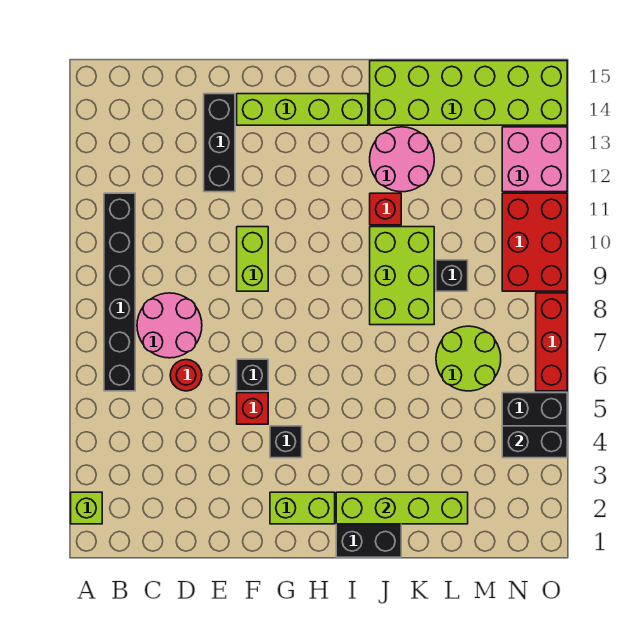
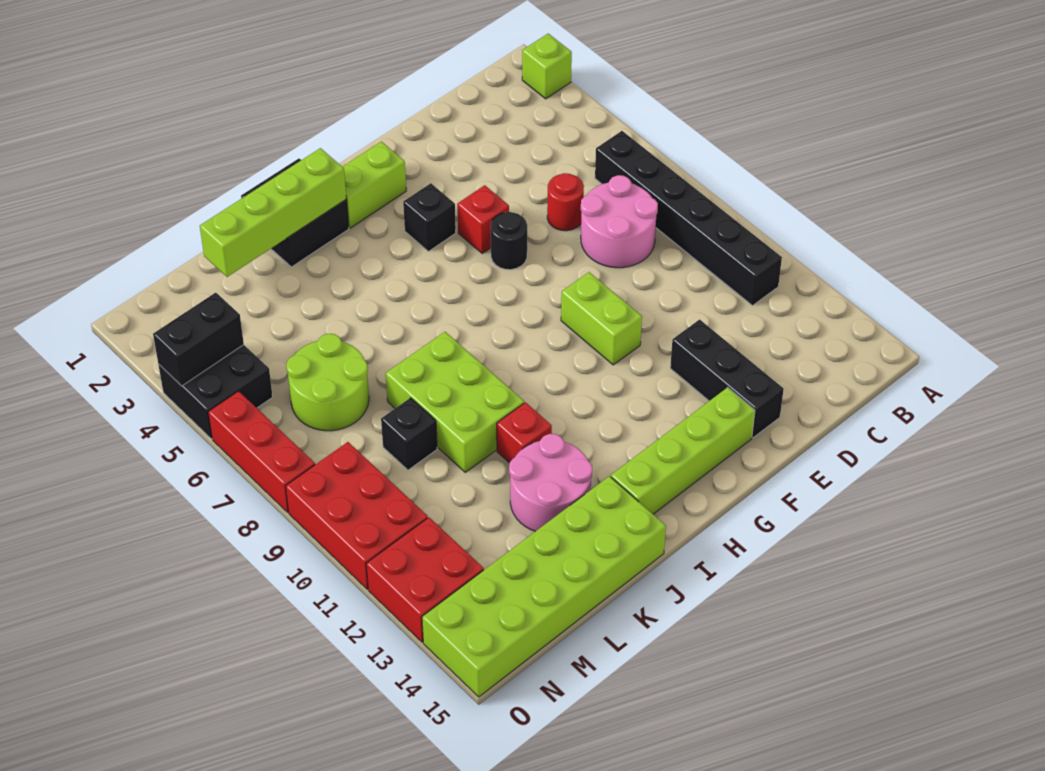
black brick F6 level 1 -> black round brick F6 level 1
pink brick N12:O13 level 1 -> red brick N12:O13 level 1

